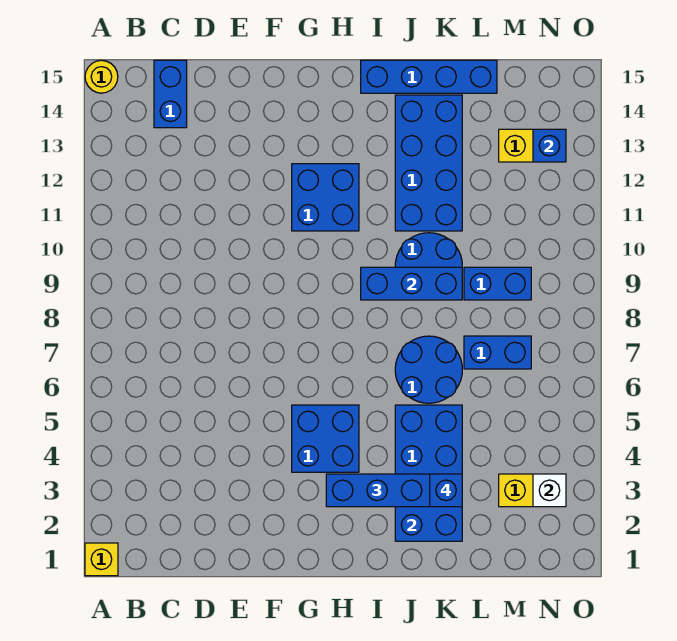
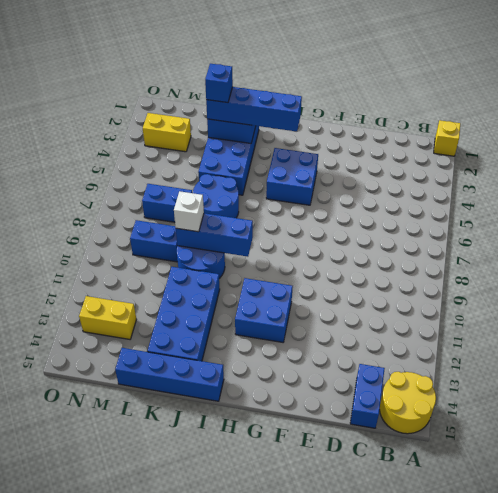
yellow round brick A15 level 1 -> yellow round brick A14:B15 level 1
white brick N3 level 2 -> white brick K9 level 3
blue brick N13 level 2 -> none

